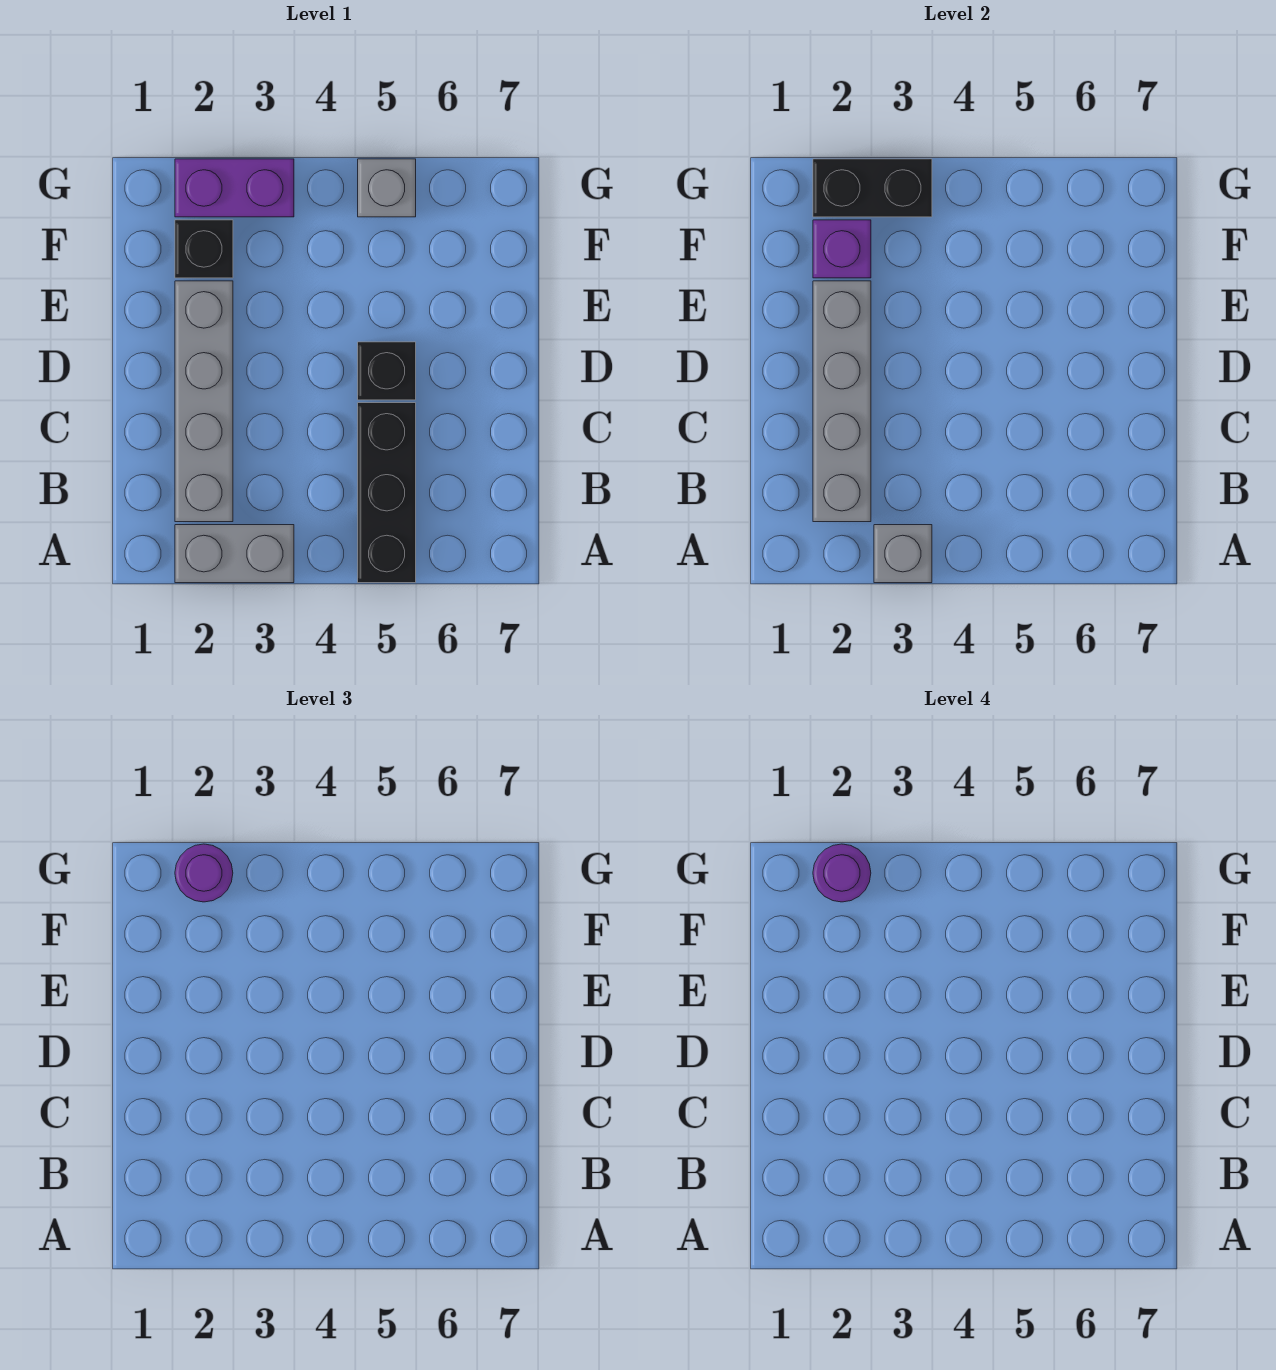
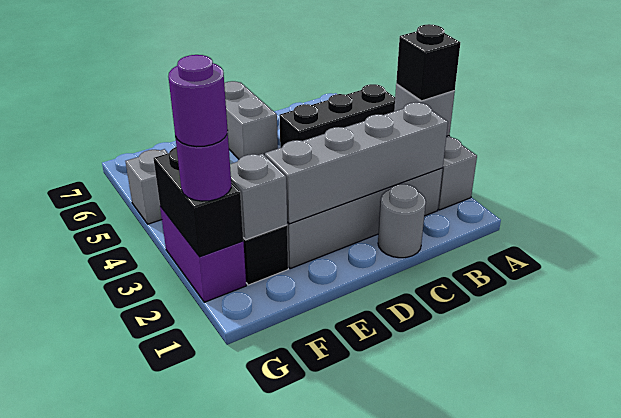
none -> grey round brick C1 level 1
black brick D5 level 1 -> black brick A3 level 3
none -> grey brick D6:D7 level 1
purple brick F2 level 2 -> grey brick F2 level 2

